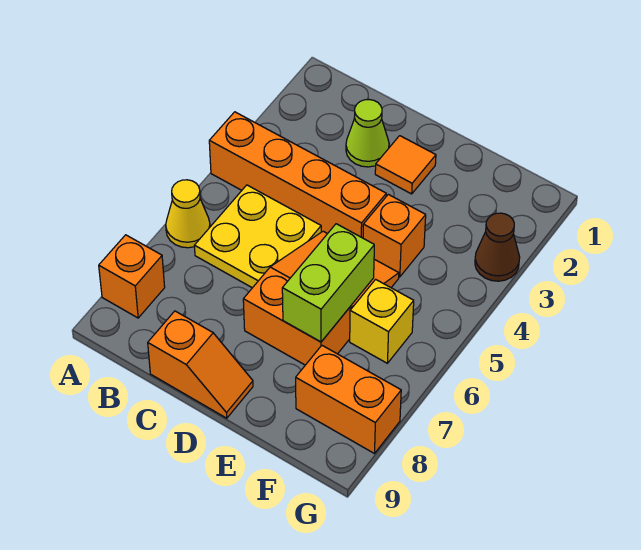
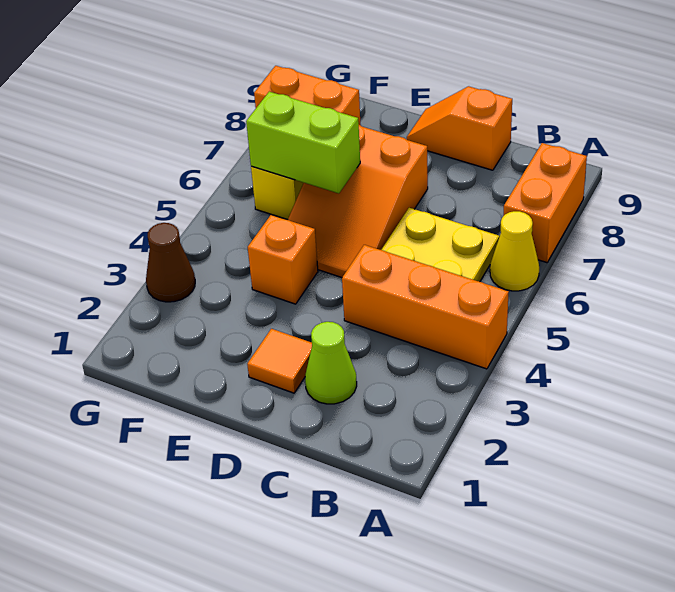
orange brick A4:D4 level 1 -> orange brick A4:C4 level 1
orange brick A8 level 1 -> orange brick A7:A8 level 1
lime brick E6:E7 level 2 -> lime brick E6:F6 level 2

